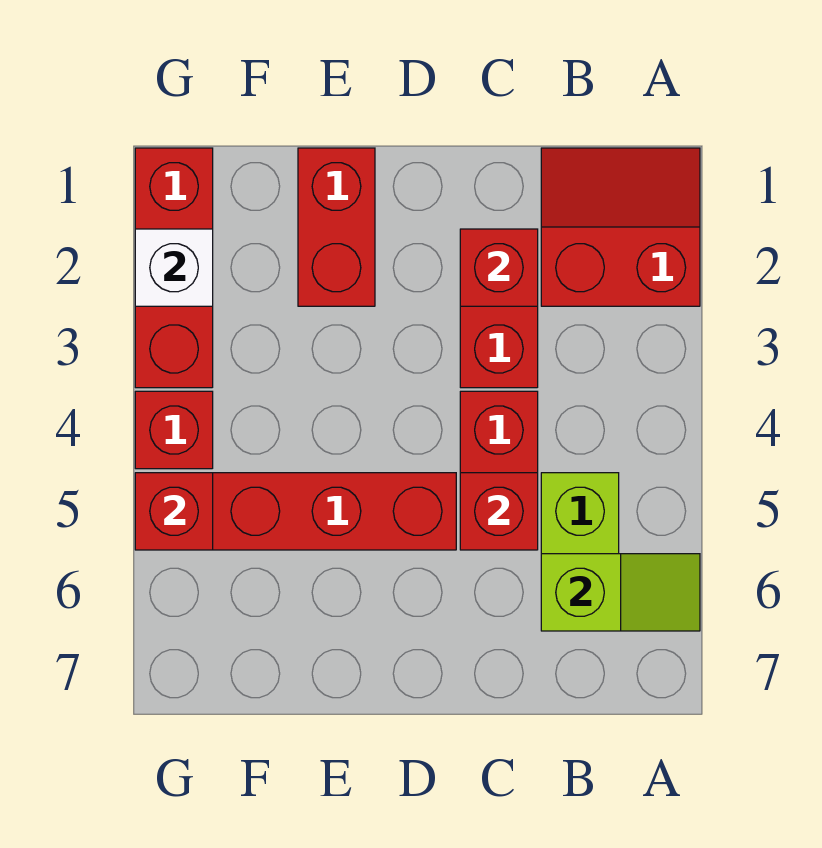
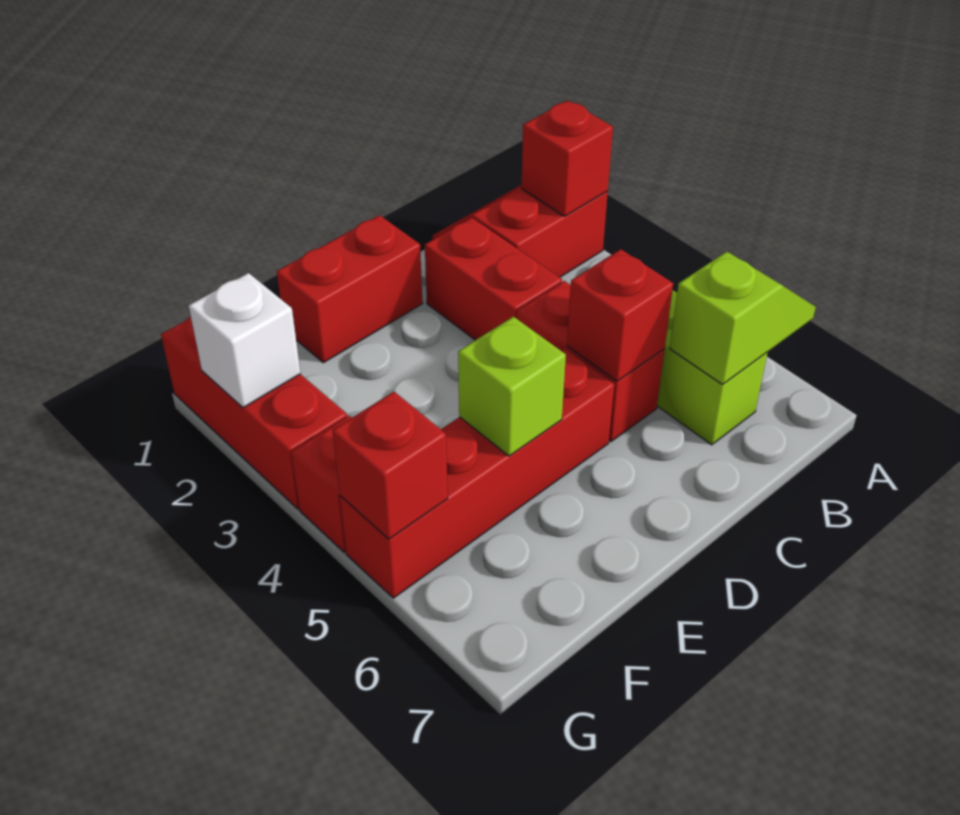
red brick C2 level 2 -> red brick A2 level 2
red brick E1:E2 level 1 -> red brick D1:E1 level 1
none -> lime brick E5 level 2

